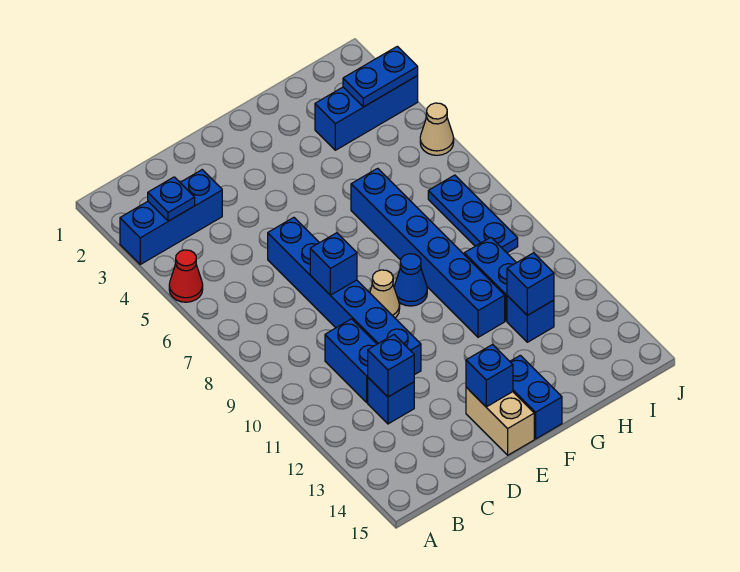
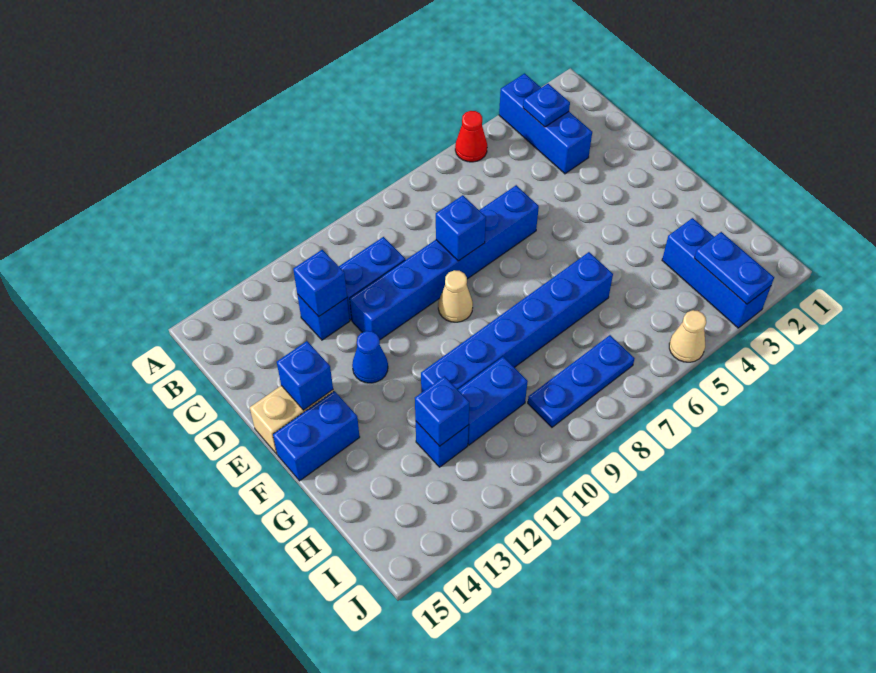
blue cone F9 level 1 -> blue cone E12 level 1

